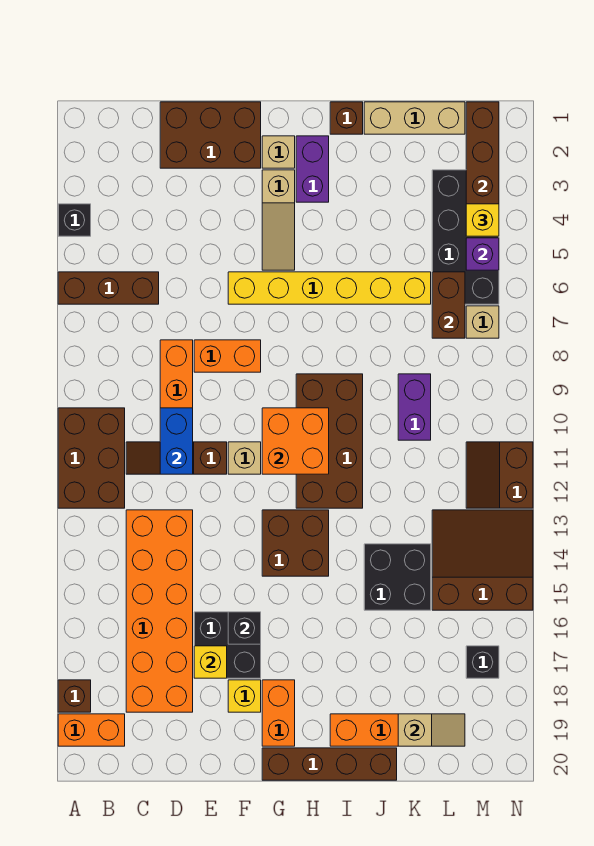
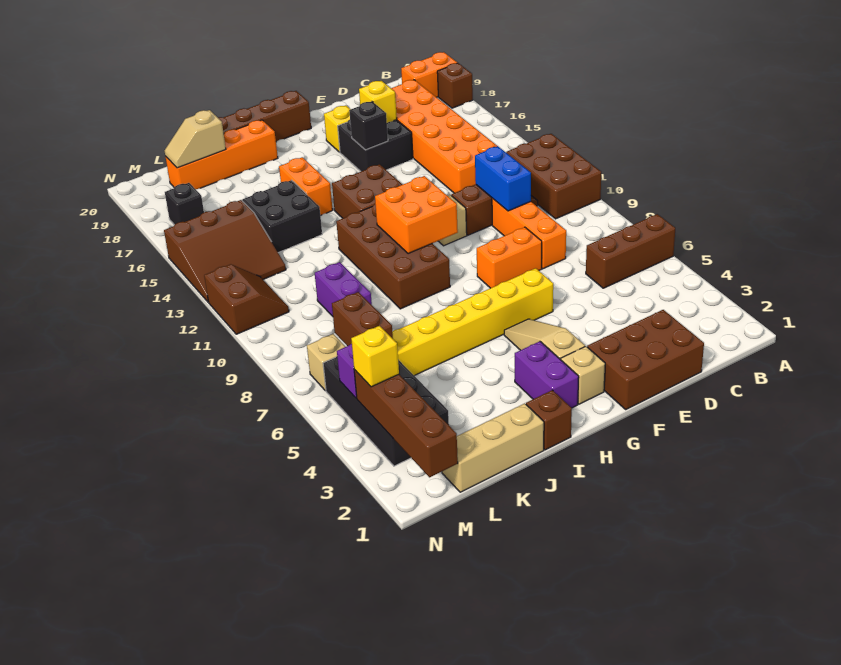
black brick A4 level 1 -> none
orange brick G18:G19 level 1 -> orange brick I15:I16 level 1

